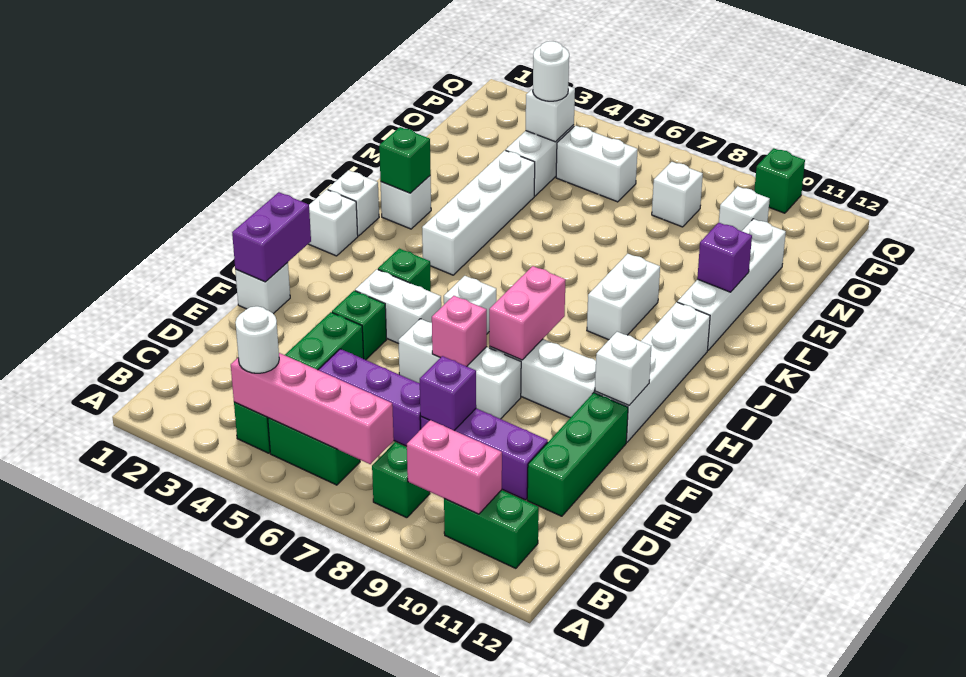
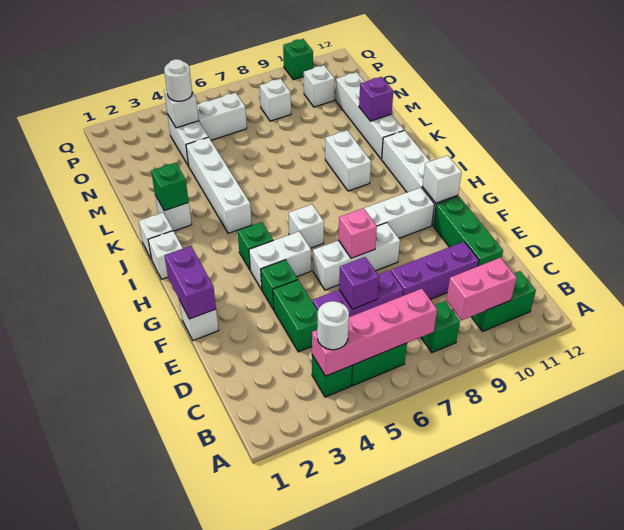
purple brick D8 level 2 -> purple brick D6 level 2
pink brick G8:H8 level 2 -> none

